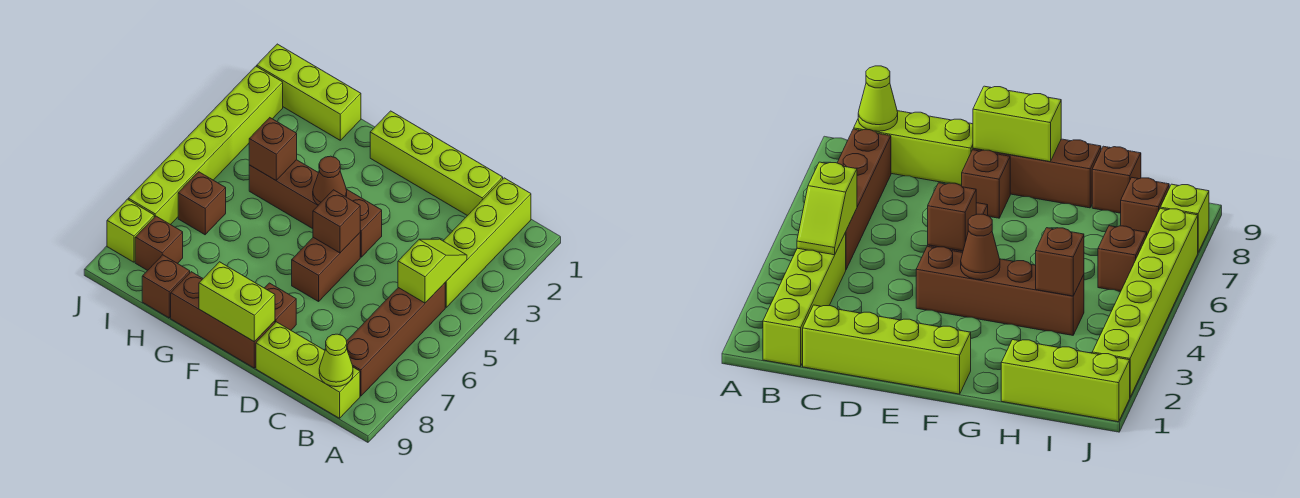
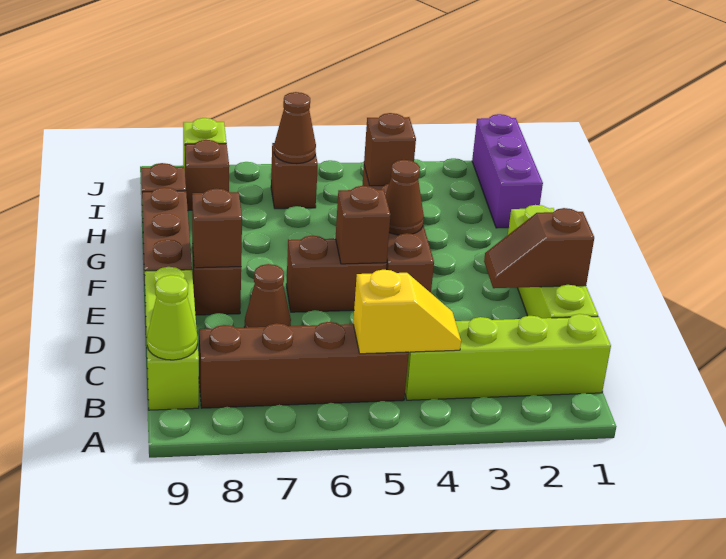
lime slope B4:B5 level 2 top 5 -> yellow slope B4:B5 level 2 top 5
none -> brown slope D1:D2 level 2 top 1
none -> brown cone D7 level 1
none -> brown brick E8 level 2
lime brick E9:F9 level 2 -> none
lime brick H1:J1 level 1 -> purple brick H1:J1 level 1
none -> brown cone I6 level 2
lime brick J2:J7 level 1 -> none

